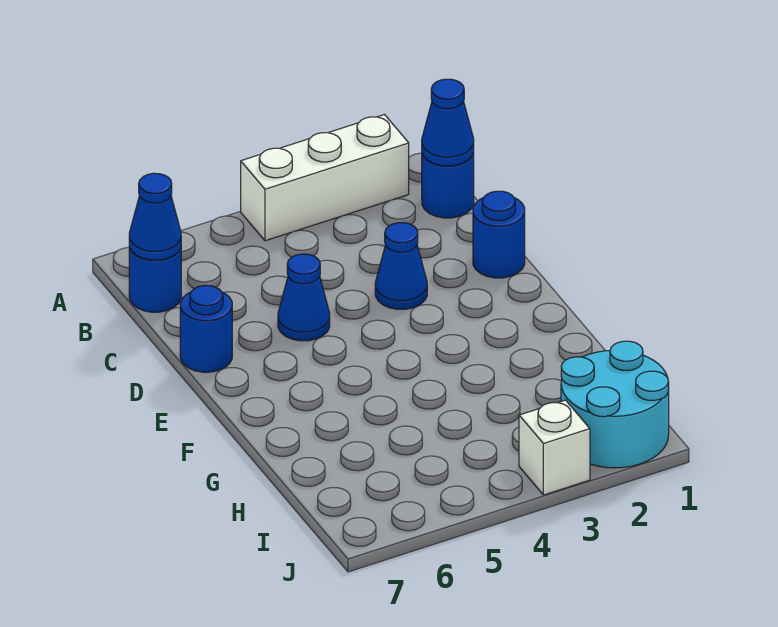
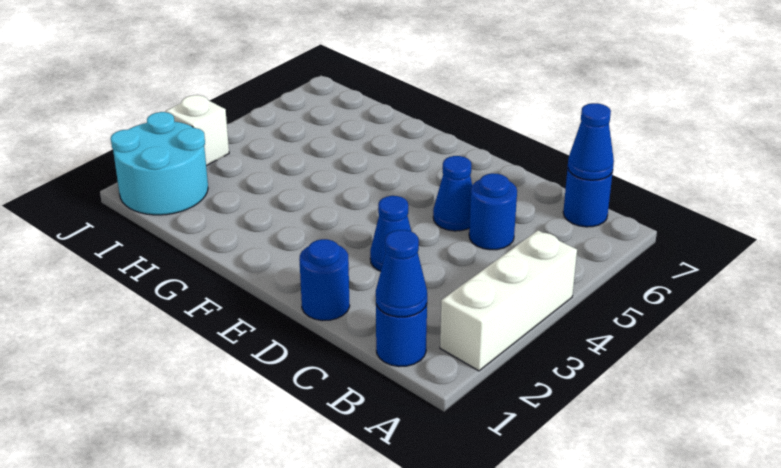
blue round brick D7 level 1 -> blue round brick C5 level 1

